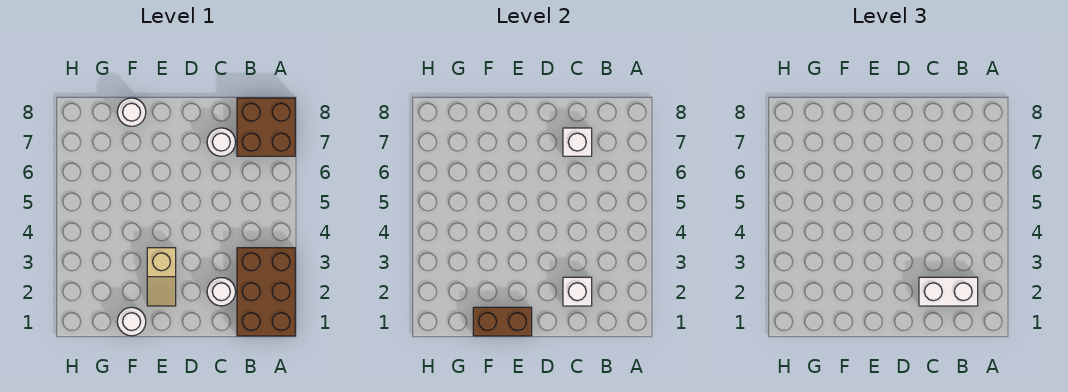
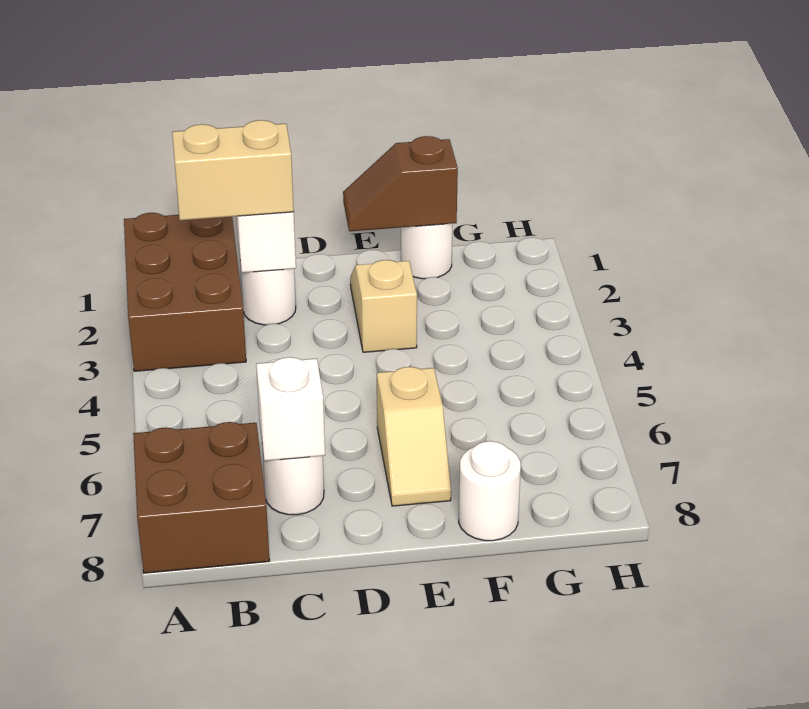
white brick B2:C2 level 3 -> tan brick B2:C2 level 3
brown brick E1:F1 level 2 -> brown slope E1:F1 level 2 top F
none -> tan slope E6:E7 level 1 top 6

